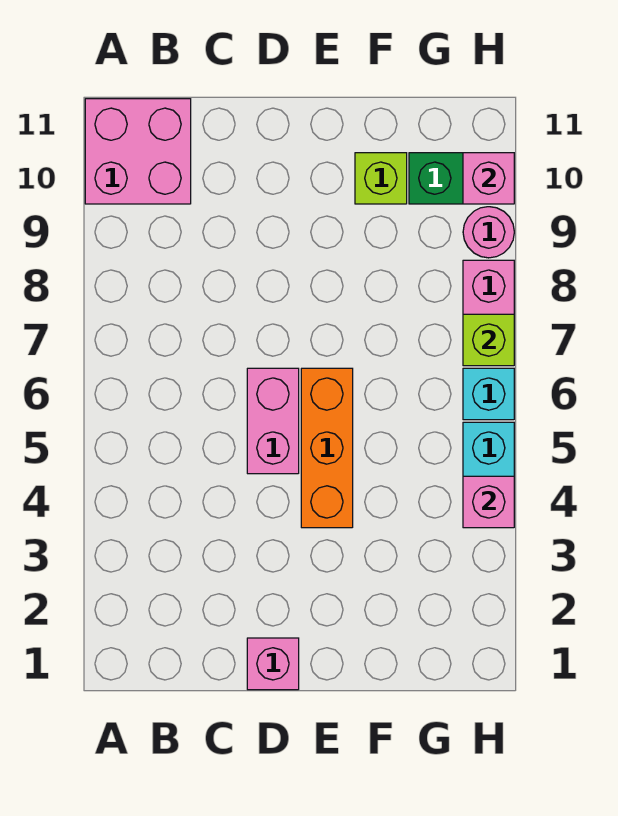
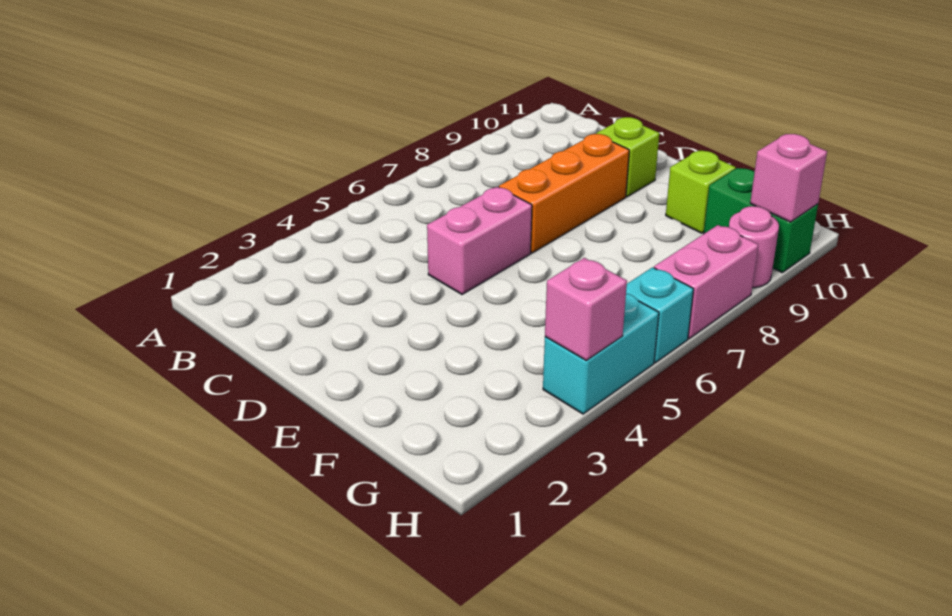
pink brick A10:B11 level 1 -> none
pink brick D1 level 1 -> none
orange brick E4:E6 level 1 -> orange brick D7:D9 level 1
lime brick H7 level 2 -> lime brick D10 level 1

